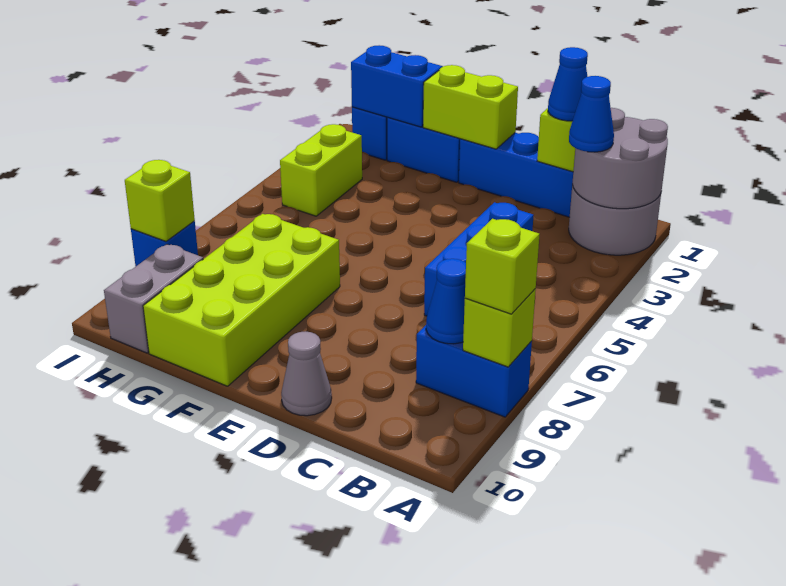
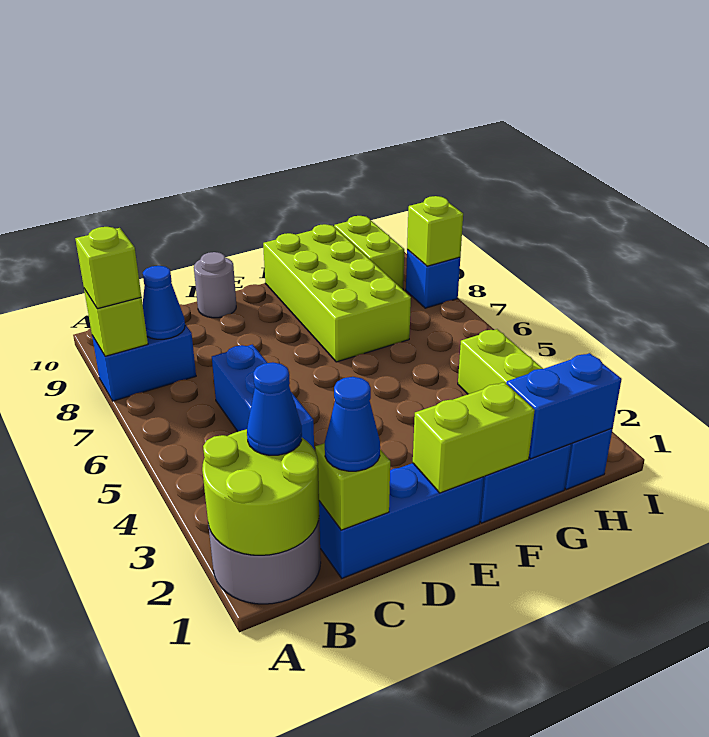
grey round brick A1:B2 level 2 -> lime round brick A1:B2 level 2
grey cone D10 level 1 -> grey round brick D10 level 1
grey brick H9:H10 level 1 -> lime brick H9:H10 level 1

